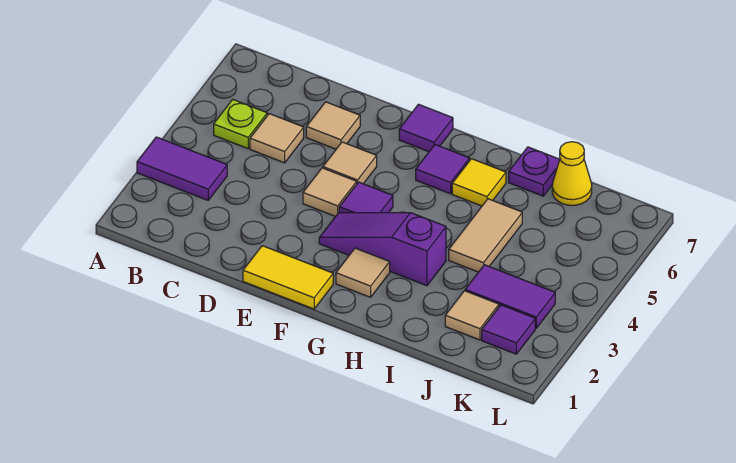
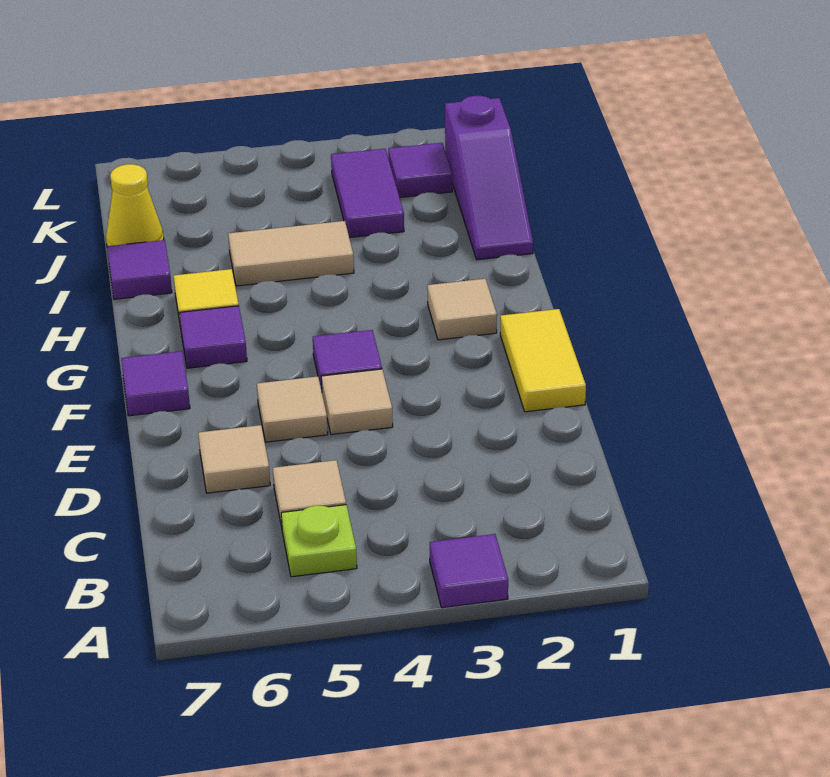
purple tile A3:B3 level 1 -> purple tile A3 level 1
purple slope F3:H3 level 1 top H -> purple slope I1:K1 level 1 top K
purple plate I7 level 1 -> purple tile I7 level 1
tan tile J2 level 1 -> none

